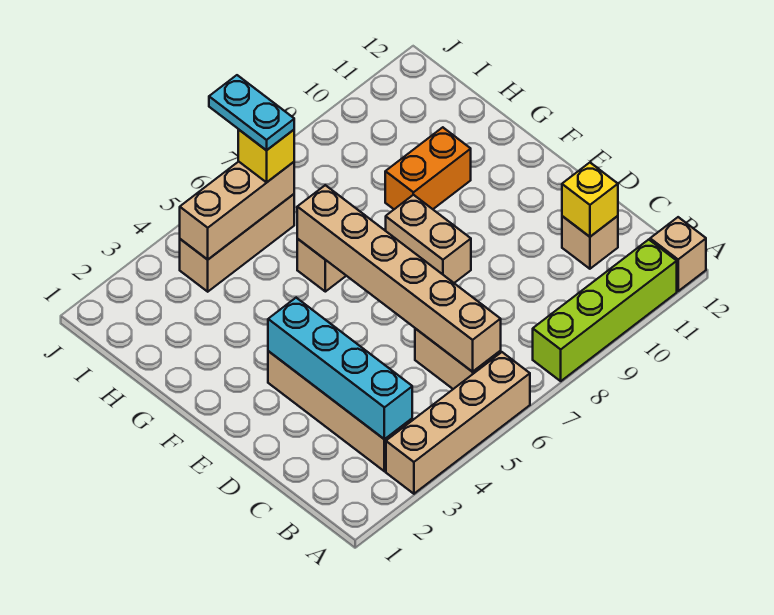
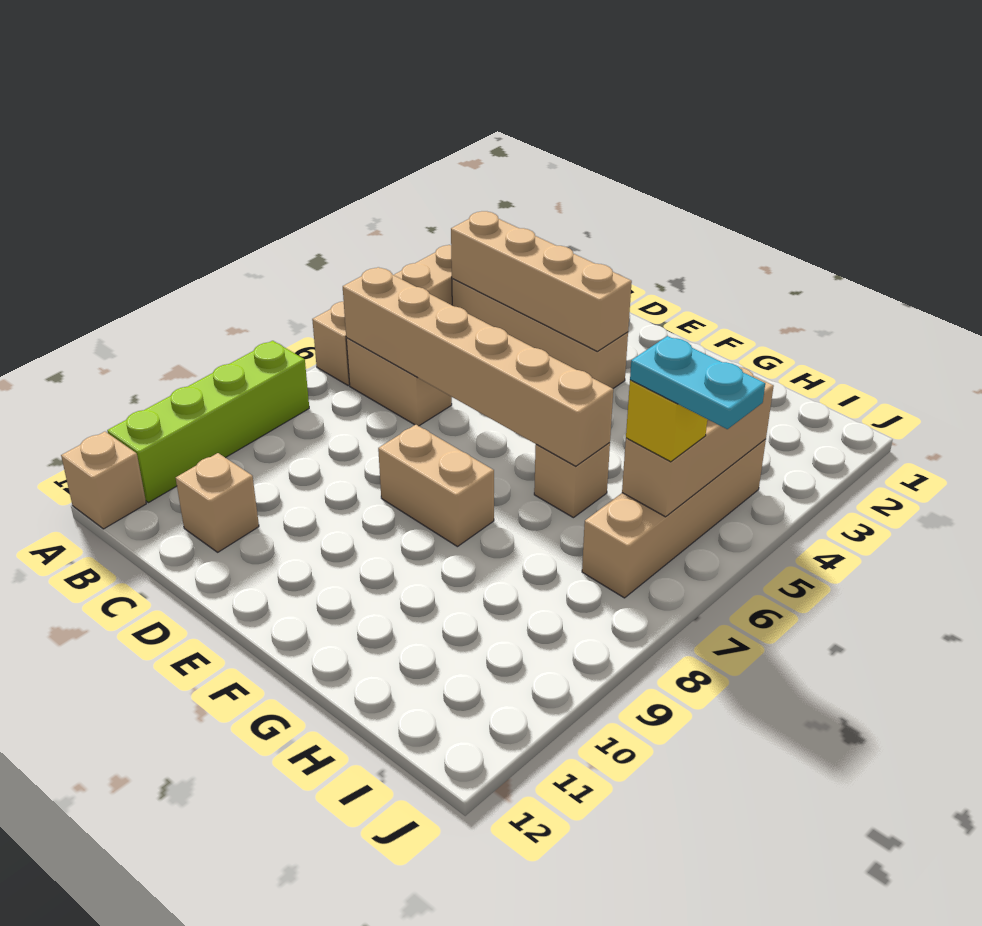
cyan brick B3:E3 level 2 -> tan brick B3:E3 level 2
yellow brick C11 level 2 -> none
orange brick G9:G10 level 1 -> none
tan brick I4:I6 level 1 -> tan brick I4:I7 level 1

